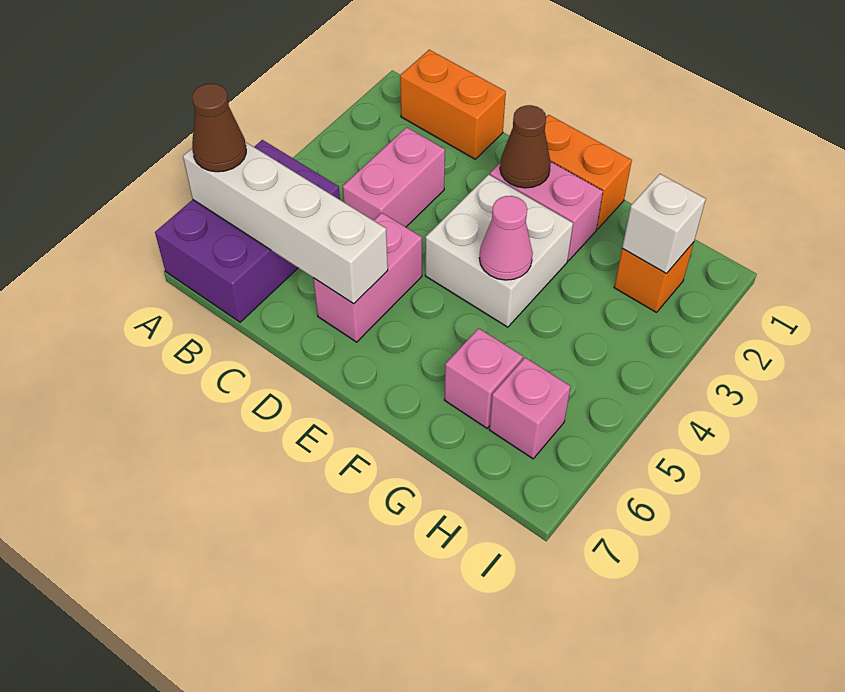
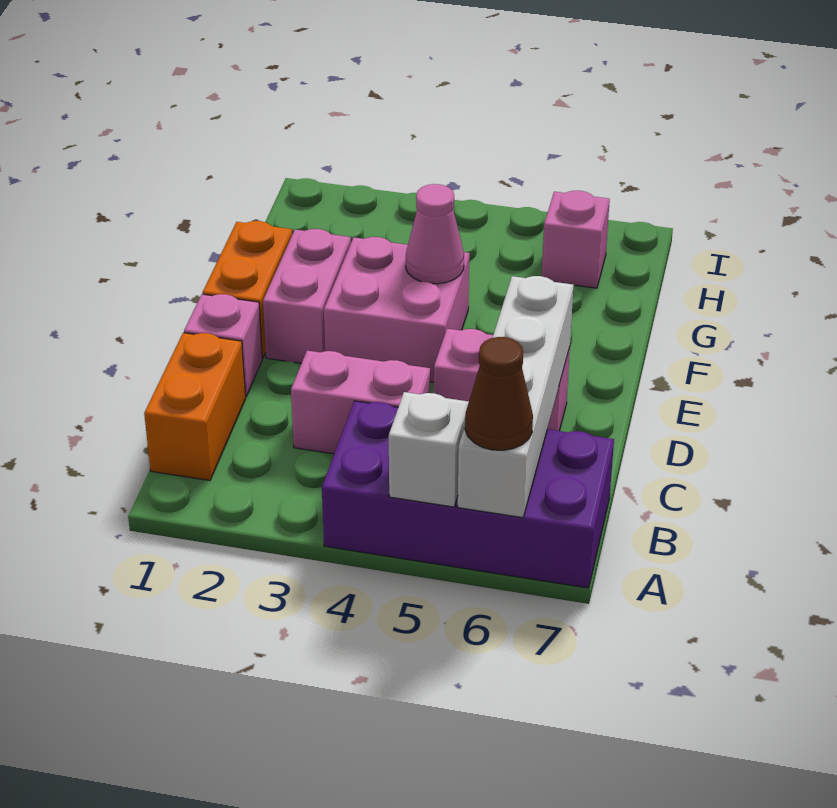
purple brick A5:B7 level 1 -> purple brick A4:B7 level 1
brown cone E2 level 2 -> none
white brick E3:F4 level 1 -> pink brick E3:F4 level 1
pink brick G6 level 1 -> pink brick D1 level 1
orange brick H2 level 1 -> none
white brick H2 level 2 -> white brick A5 level 2

